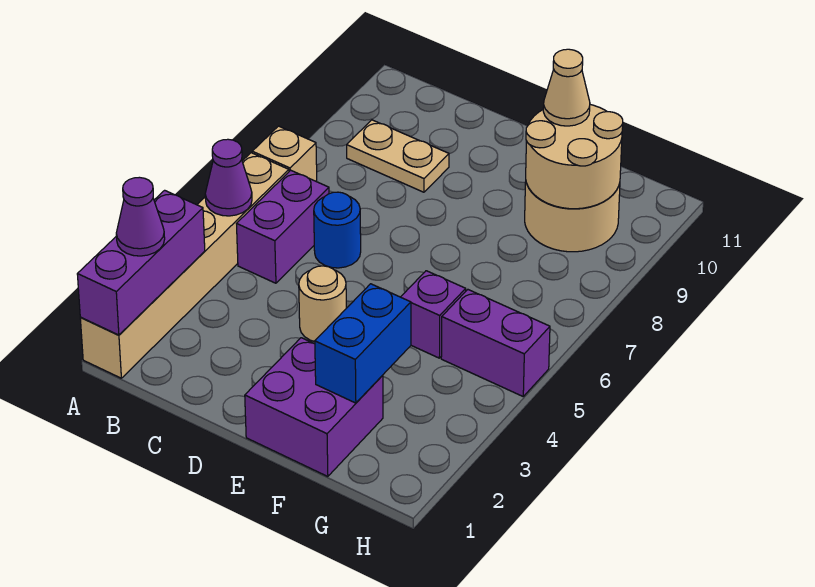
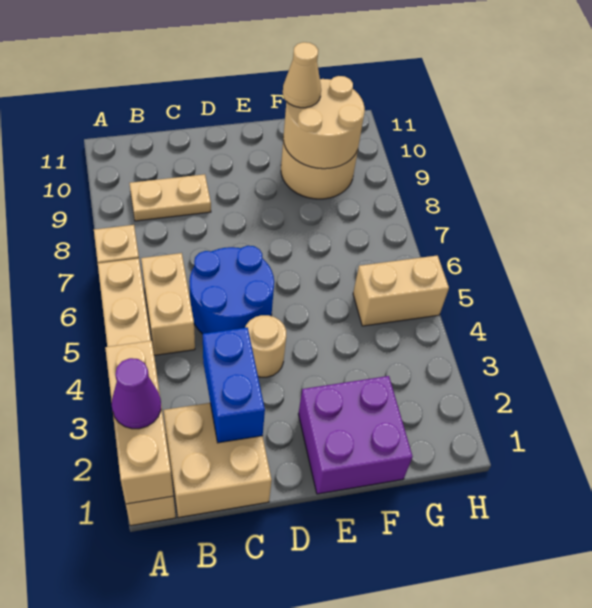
purple brick A1:A3 level 2 -> tan brick A1:A3 level 2
purple cone A5 level 2 -> none
none -> tan brick B1:C2 level 1
purple brick B5:B6 level 1 -> tan brick B5:B6 level 1
blue round brick C6 level 1 -> blue round brick C5:D6 level 1
blue brick F2:F3 level 2 -> blue brick C2:C3 level 2
purple brick F5 level 1 -> none
purple brick G5:H5 level 1 -> tan brick G5:H5 level 1

